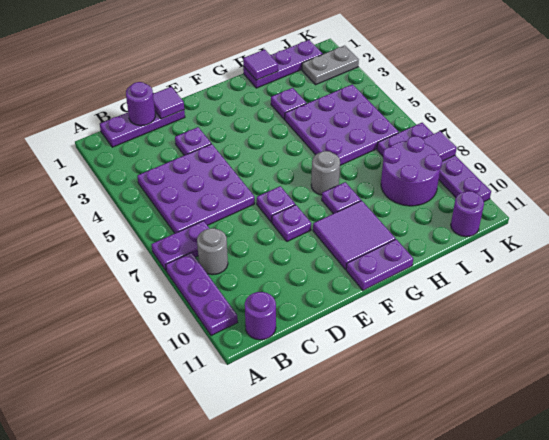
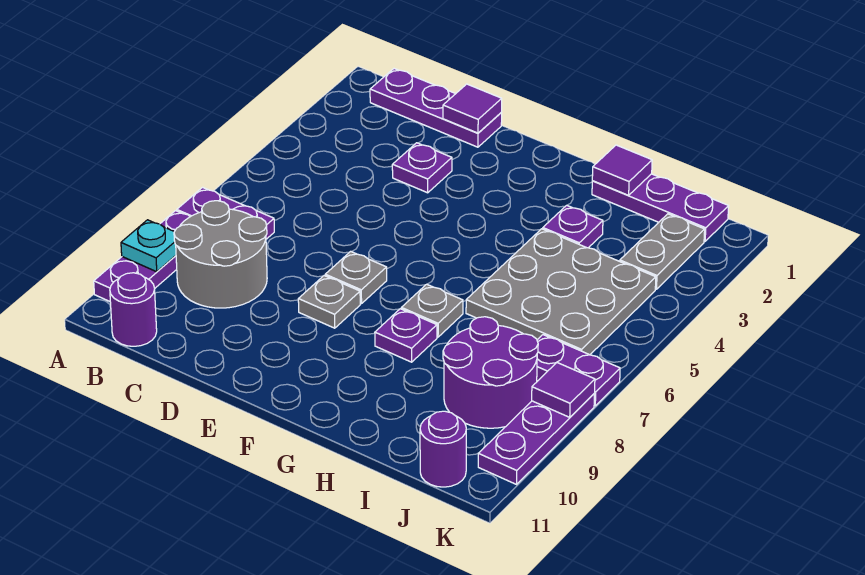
none -> cyan plate A9 level 2
purple plate B4:D6 level 1 -> none
grey round brick B8 level 1 -> grey round brick B8:C9 level 1
purple round brick C1 level 2 -> none
purple plate E7 level 1 -> grey plate E7 level 1
purple plate E8 level 1 -> grey plate E8 level 1
purple tile F9:G10 level 1 -> none
purple plate F11:G11 level 1 -> none
grey round brick G7 level 1 -> grey plate G7 level 1
purple plate H4:J6 level 1 -> grey plate H4:J6 level 1
grey plate J2:K2 level 1 -> grey plate J2:J3 level 1

